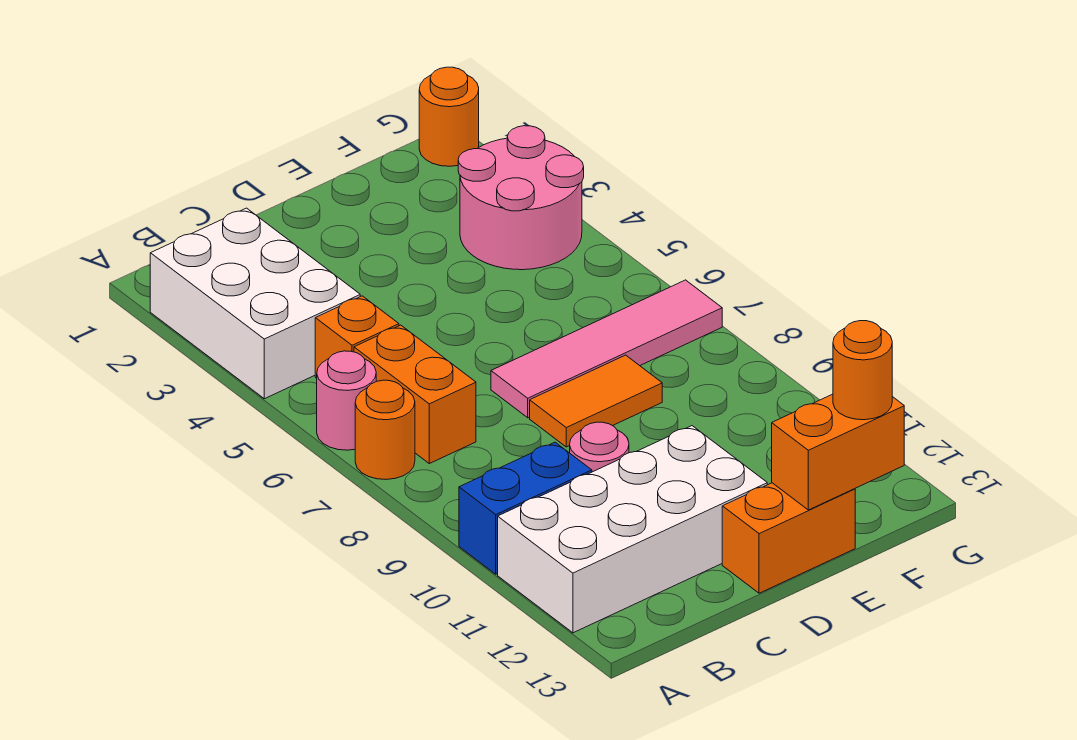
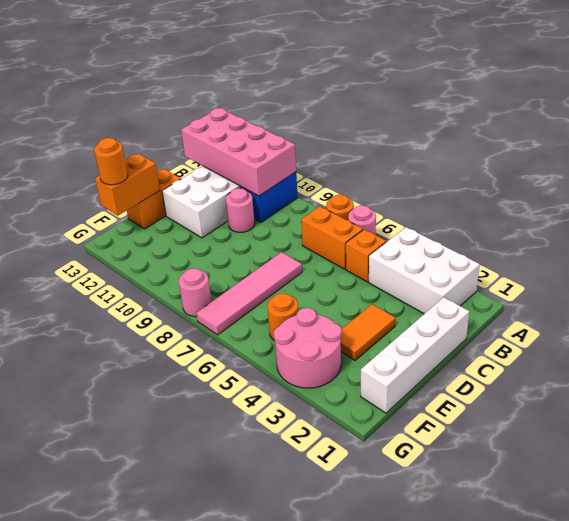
none -> pink brick A10:B13 level 2
none -> white brick C1:F1 level 1
orange tile D8:E8 level 1 -> orange tile D3:E3 level 1
orange round brick G1 level 1 -> orange round brick F5 level 1
none -> pink round brick G8 level 1

